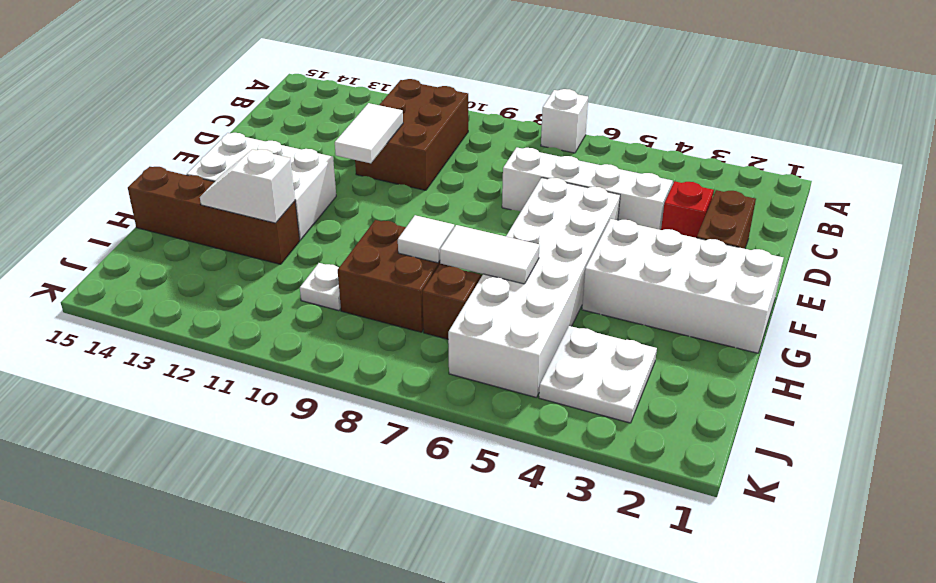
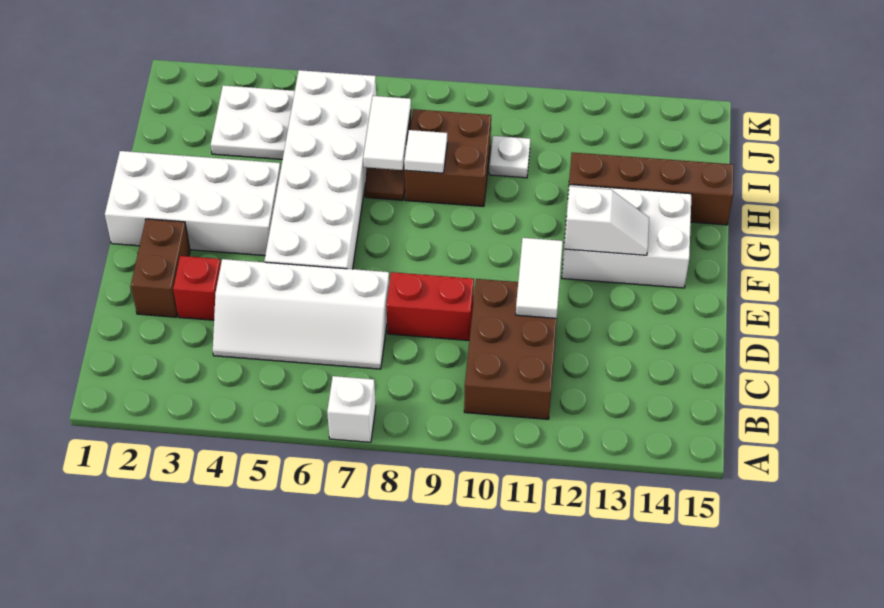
none -> red brick D8:D9 level 1
white tile H6:H7 level 2 -> white tile H7:I7 level 2
white slope H12:H13 level 2 top 12 -> white slope F12:F13 level 2 top 12

